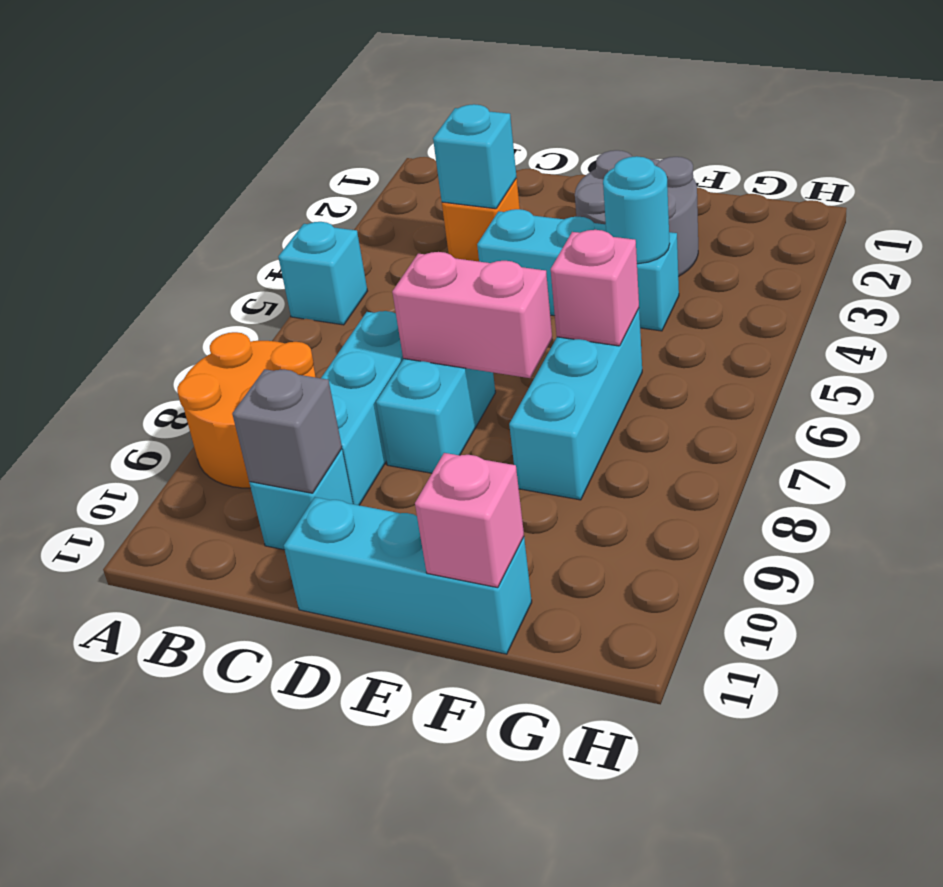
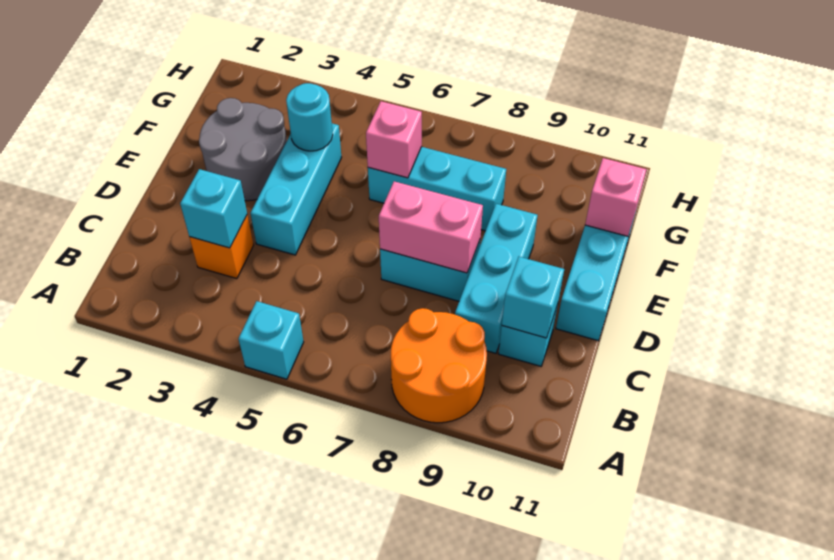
cyan brick C7:C9 level 1 -> cyan brick C9:E9 level 1
grey brick C10 level 2 -> cyan brick C10 level 2
pink brick D7:E7 level 2 -> pink brick D7:D8 level 2

